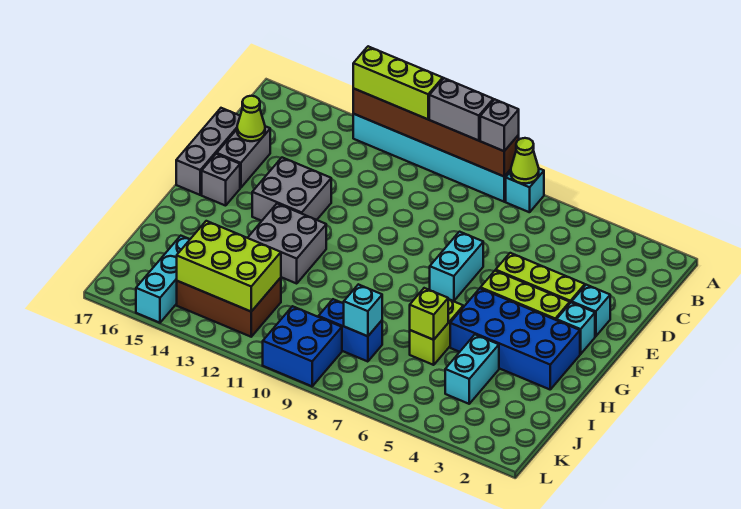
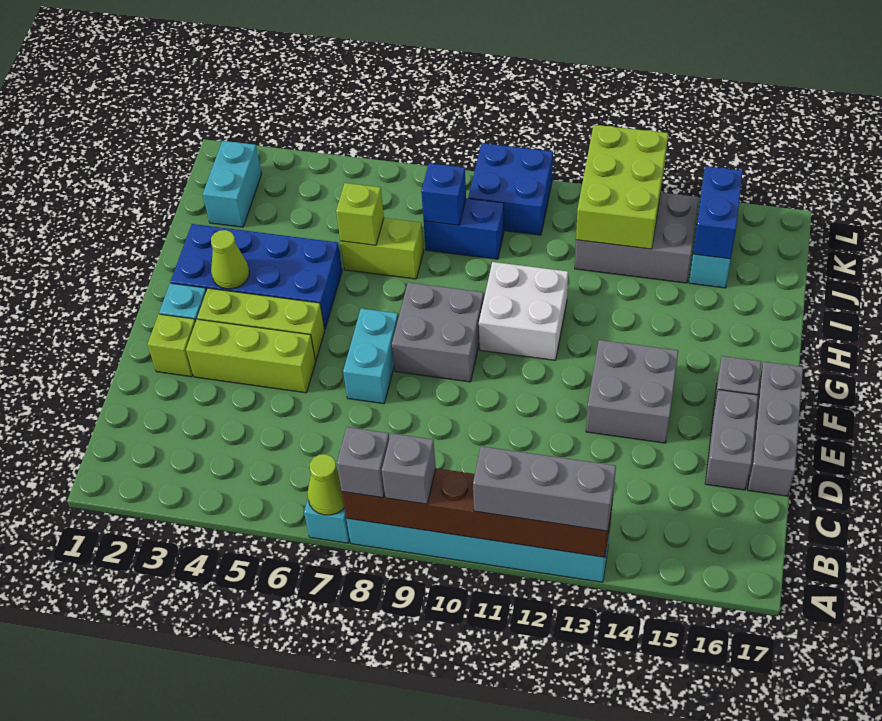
grey brick A9:A10 level 3 -> grey brick A9 level 3
lime brick A11:A13 level 3 -> grey brick A11:A13 level 3
lime cone D16 level 2 -> lime cone G3 level 2
cyan brick E2 level 1 -> lime brick E2 level 1
none -> white brick G10:H11 level 1
grey brick G12:H13 level 1 -> grey brick F8:G9 level 1
lime brick H6:I6 level 1 -> lime brick I6:I7 level 1
cyan brick I4:J4 level 1 -> cyan brick J2:K2 level 1
cyan brick J8 level 2 -> blue brick J8 level 2
brown brick J12:K14 level 1 -> grey brick J12:K14 level 1
lime brick J12:K14 level 2 -> lime brick J12:L13 level 2
none -> blue brick J15:K15 level 2

